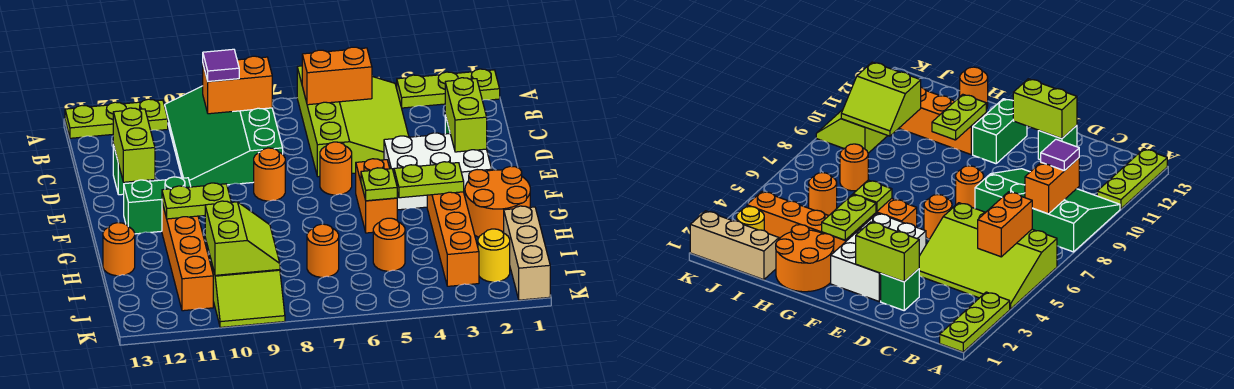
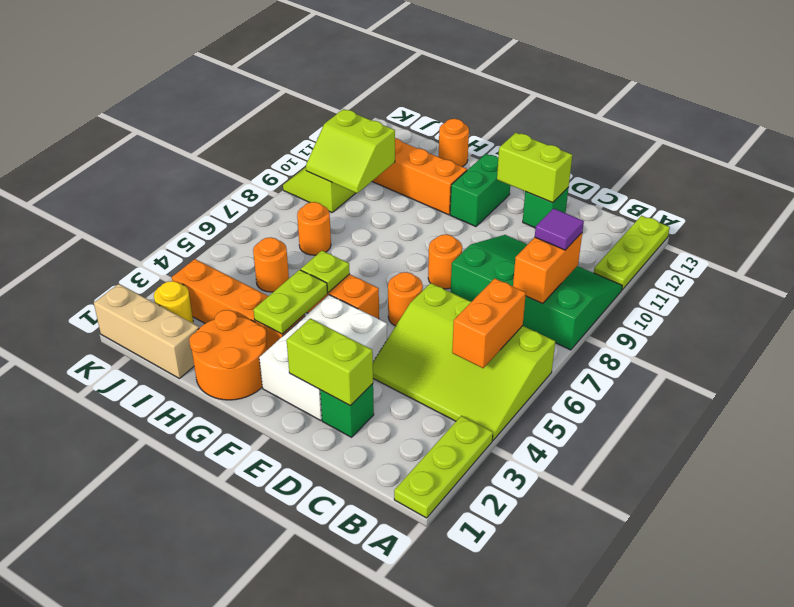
lime plate G10:G11 level 2 -> none

